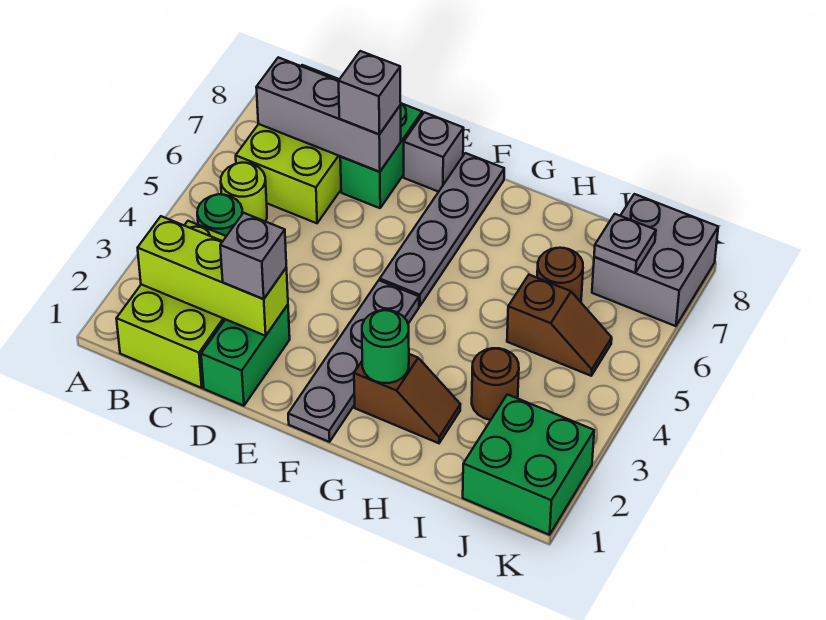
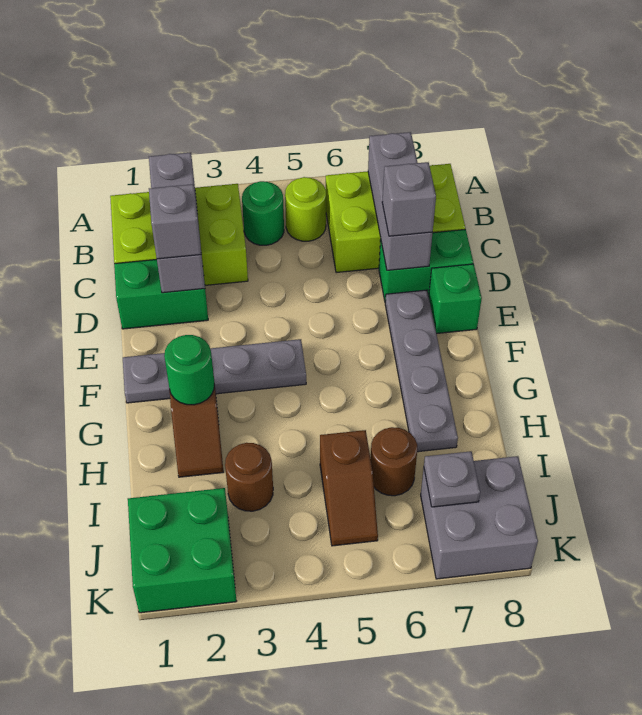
lime brick B2:D2 level 2 -> grey brick B2:D2 level 2
grey brick E8 level 1 -> green brick E8 level 1
grey plate F5:F8 level 1 -> grey plate E7:H7 level 1

